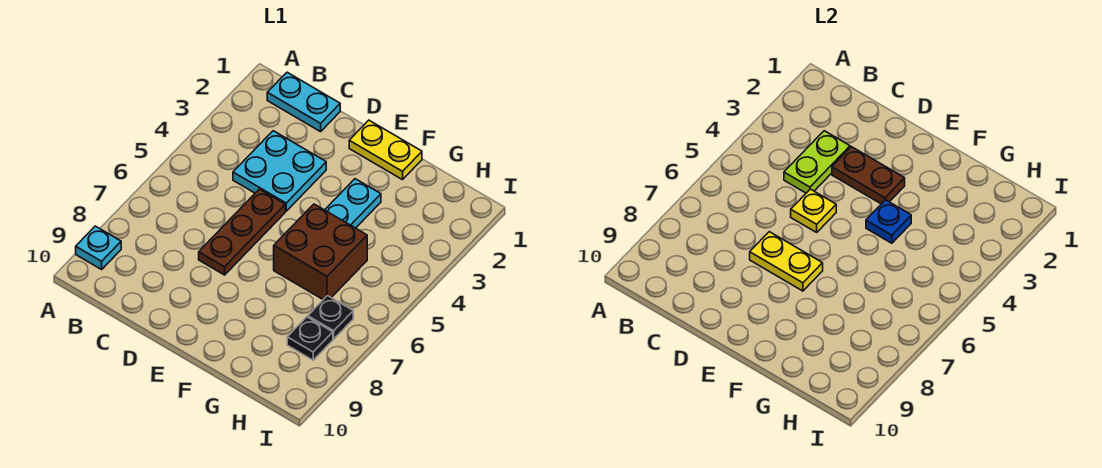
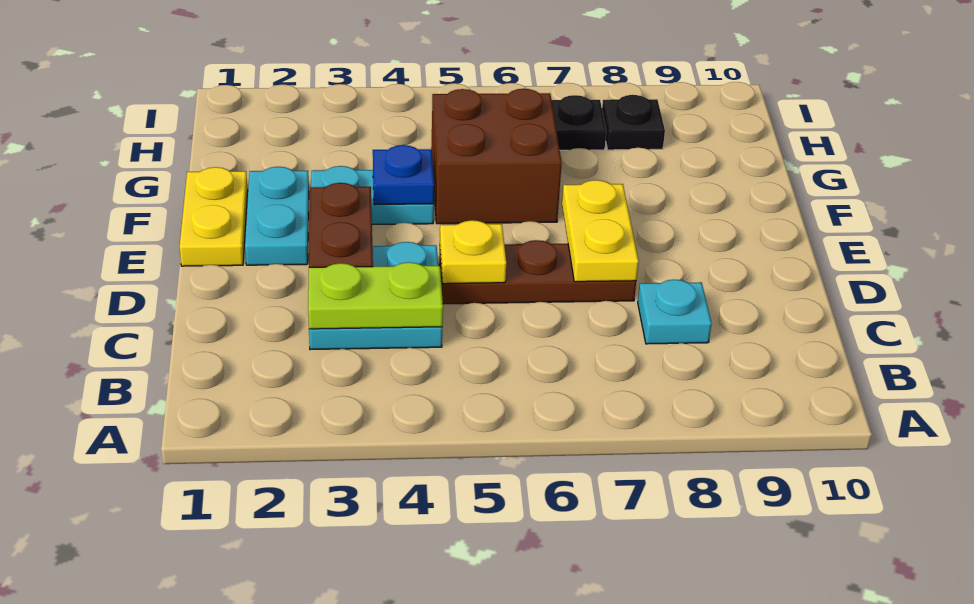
cyan plate A9 level 1 -> cyan plate C8 level 1
cyan plate B1:C1 level 1 -> cyan plate E2:F2 level 1

